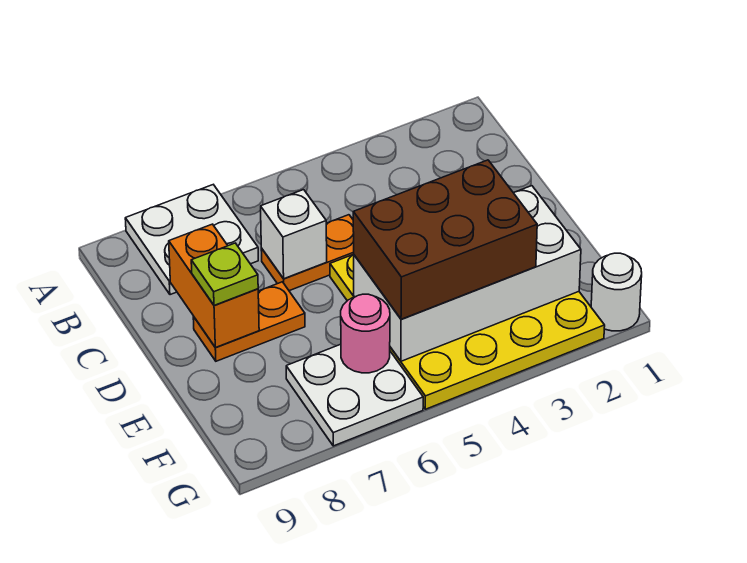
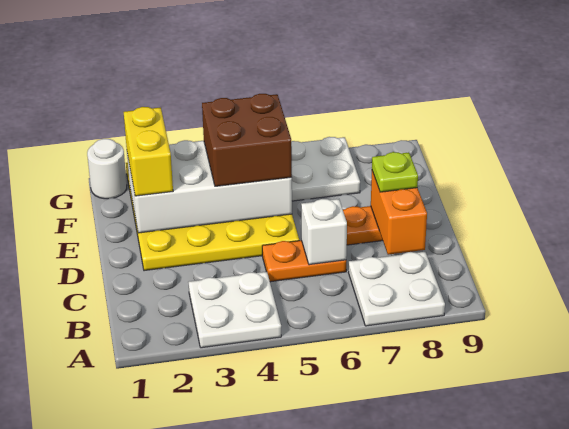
none -> white plate A3:B4 level 1
none -> yellow brick E2:F2 level 3
brown brick E3:F5 level 3 -> brown brick E4:F5 level 3
pink round brick F6 level 2 -> none

